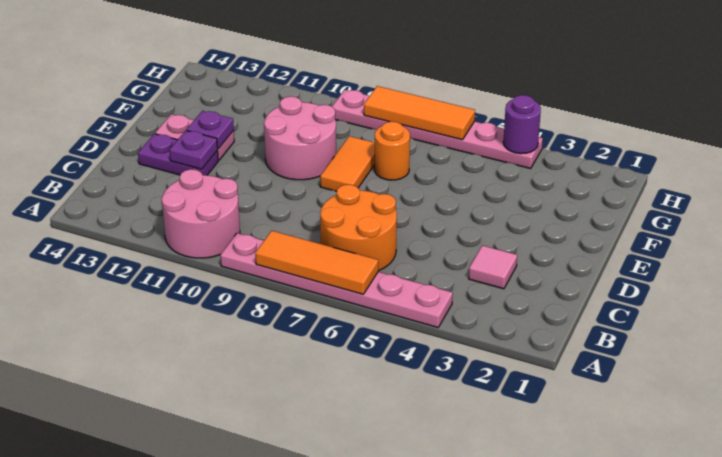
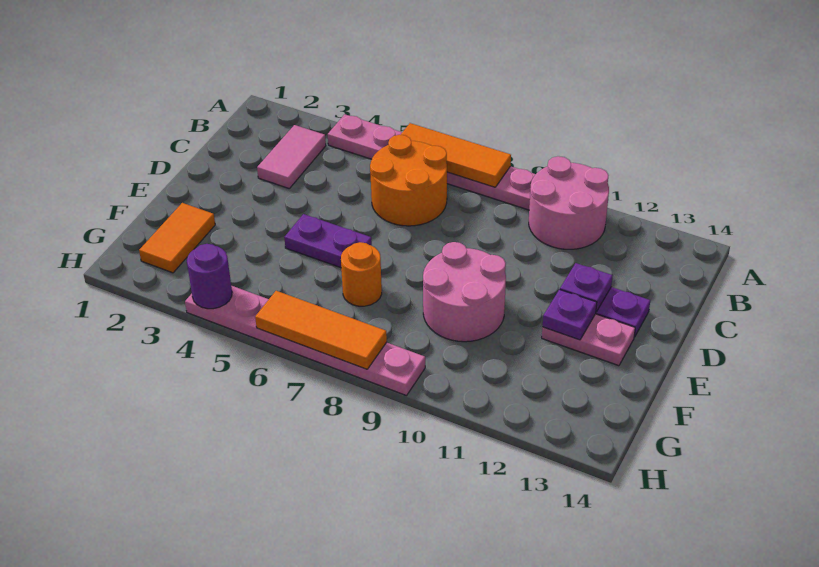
pink tile C3 level 1 -> pink tile B3:C3 level 1
none -> purple plate E5:E6 level 1
orange tile E8:F8 level 1 -> orange tile F2:G2 level 1

